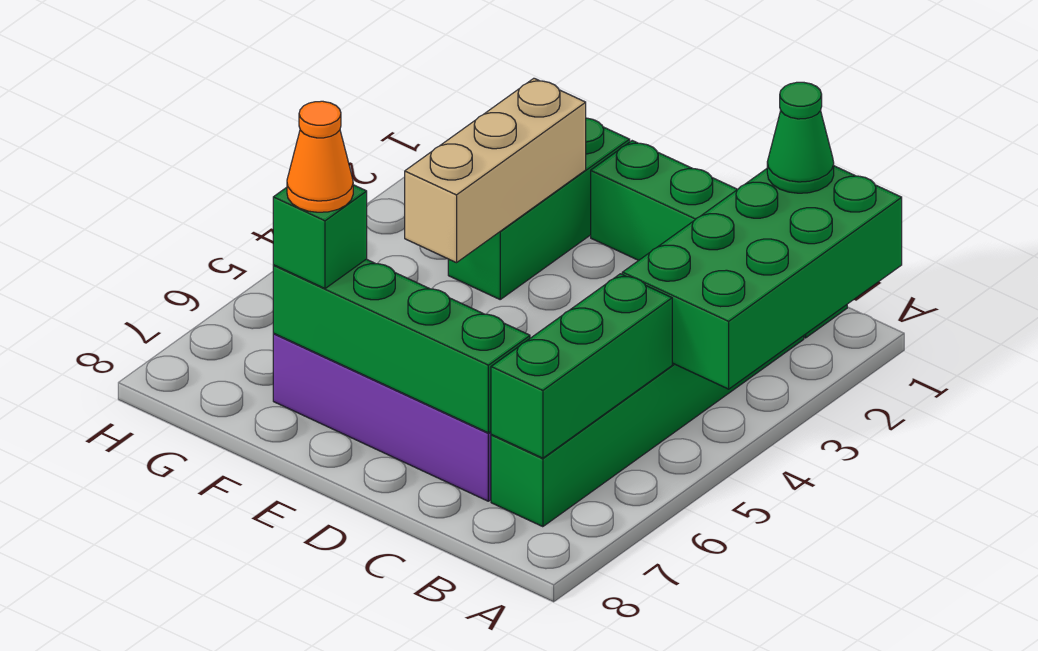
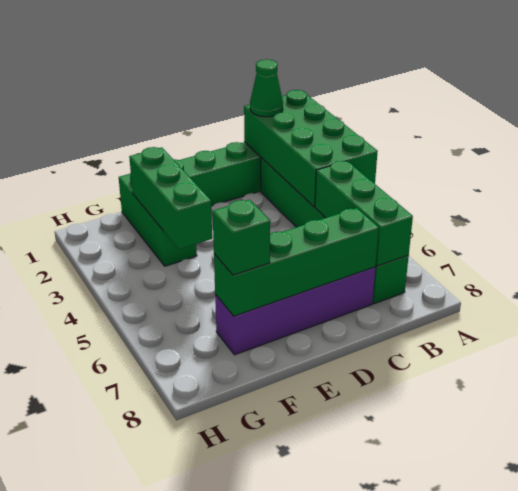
tan brick F2:F4 level 2 -> green brick F2:F4 level 2
orange cone F7 level 4 -> none

